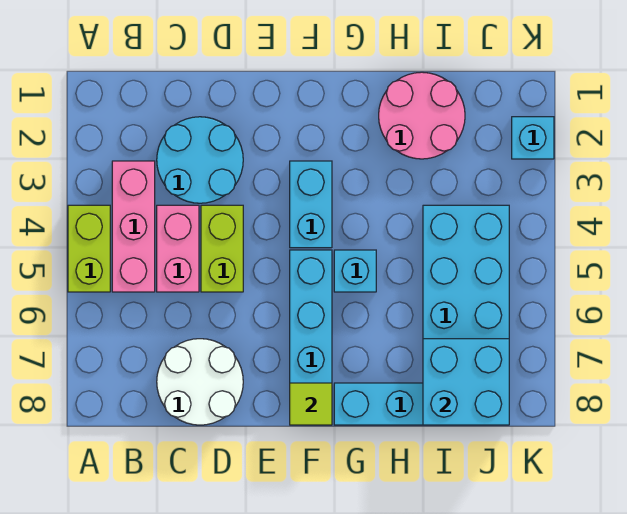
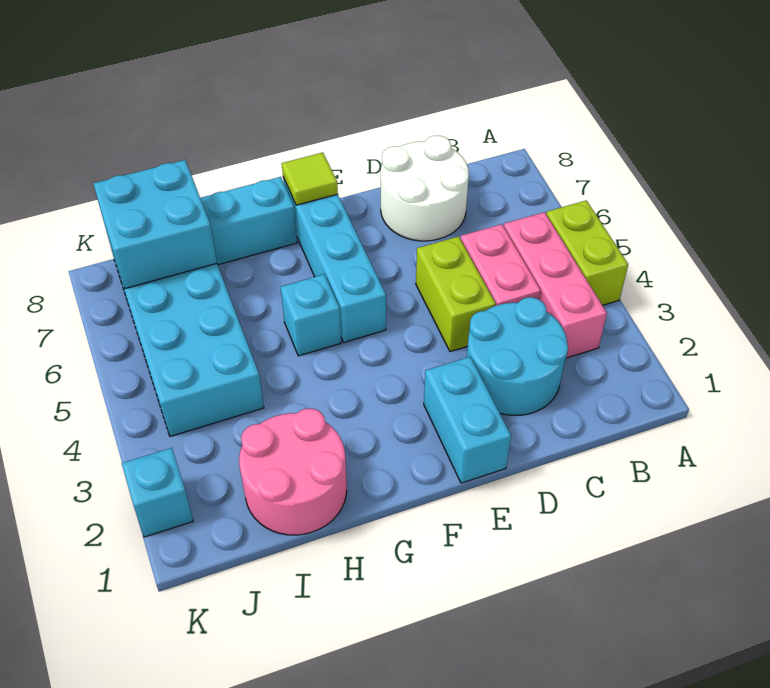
cyan brick F3:F4 level 1 -> cyan brick E1:E2 level 1

